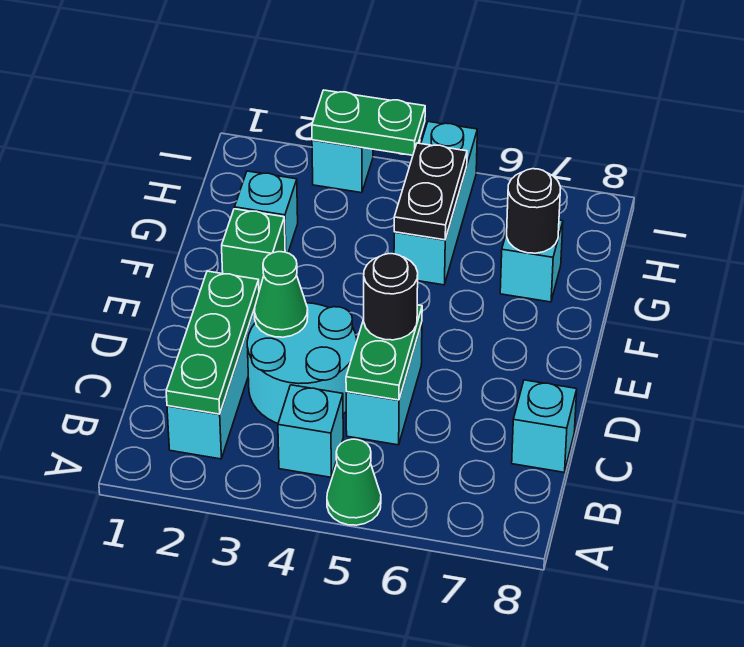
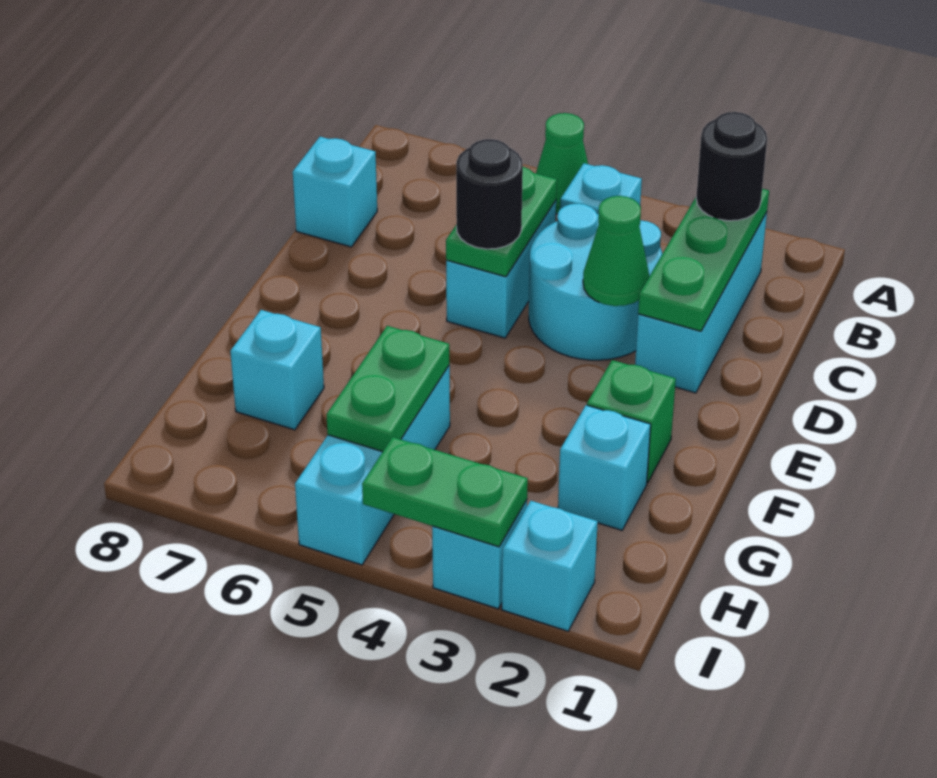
black plate G5:H5 level 2 -> green plate G5:H5 level 2
black round brick G7 level 2 -> black round brick B2 level 3
none -> cyan brick I2 level 1

